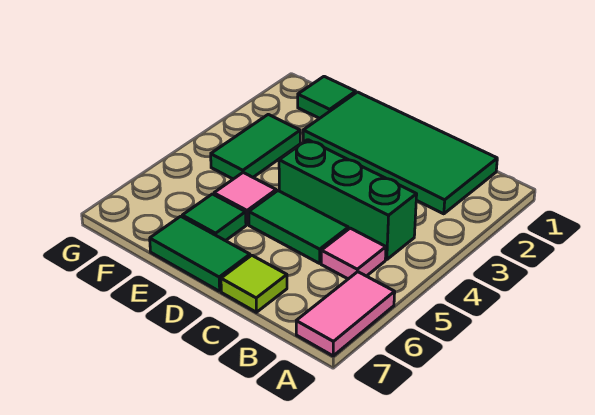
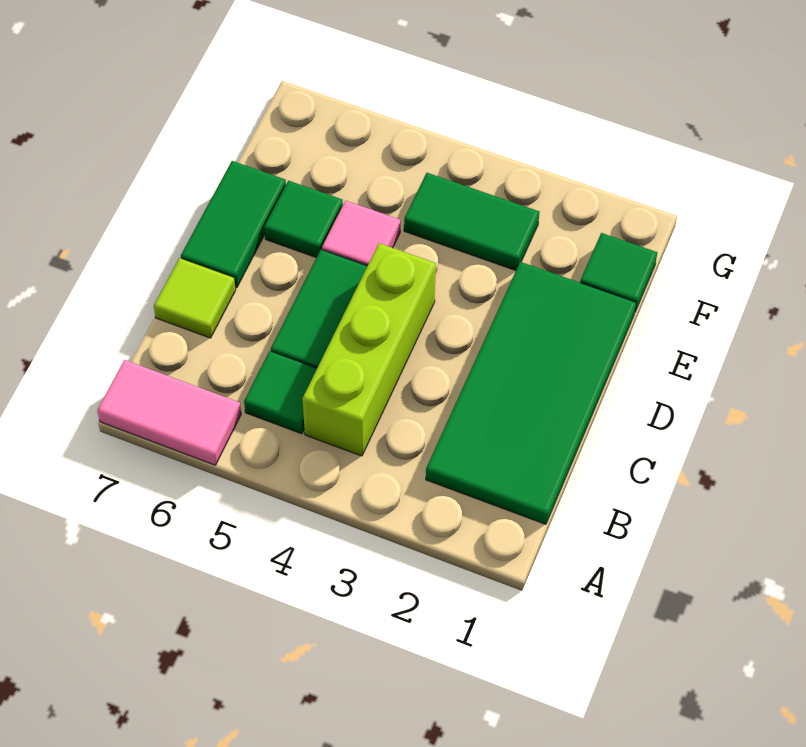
green brick B4:D4 level 1 -> lime brick B4:D4 level 1
pink tile B5 level 1 -> green tile B5 level 1

